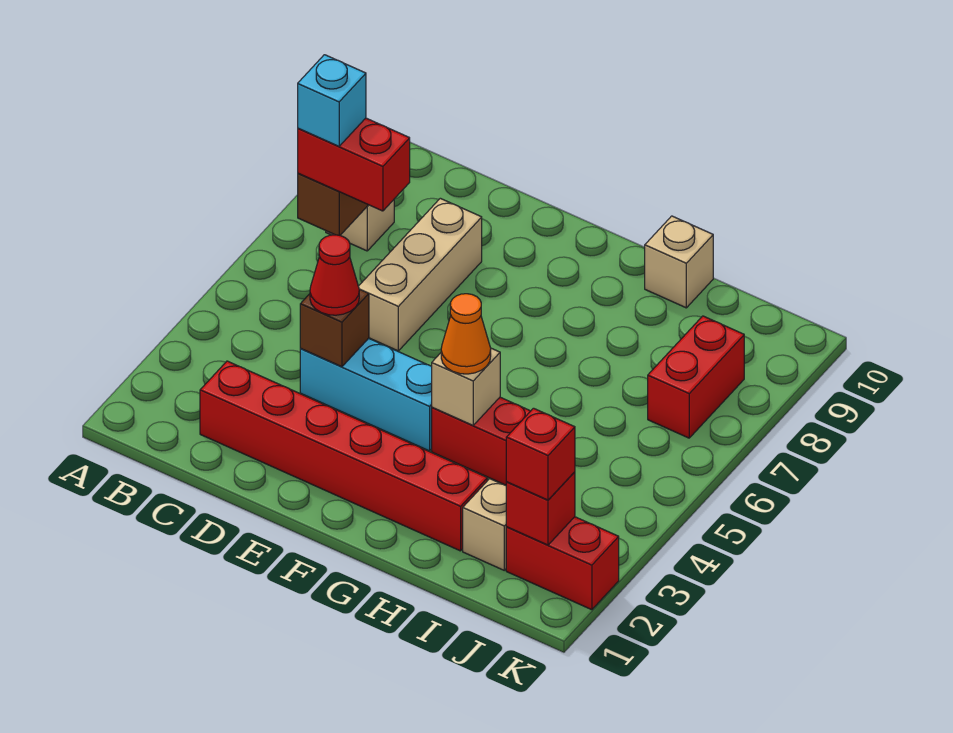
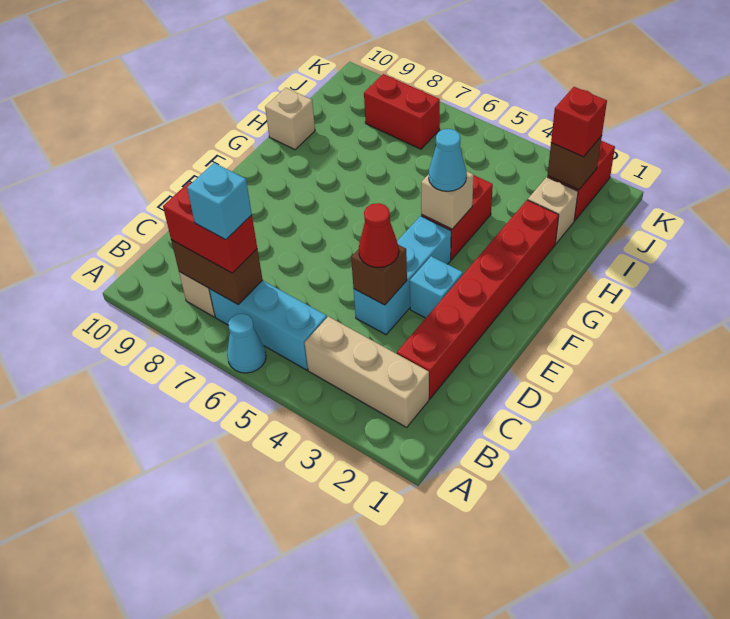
none -> cyan cone A6 level 1
none -> cyan brick B5:B7 level 1
red brick B7:C7 level 3 -> red brick B7:B8 level 3
tan brick D6:D8 level 1 -> tan brick B2:B4 level 1
none -> cyan brick E3 level 1
orange cone G4 level 3 -> cyan cone G4 level 3
red brick J2 level 2 -> brown brick J2 level 2

